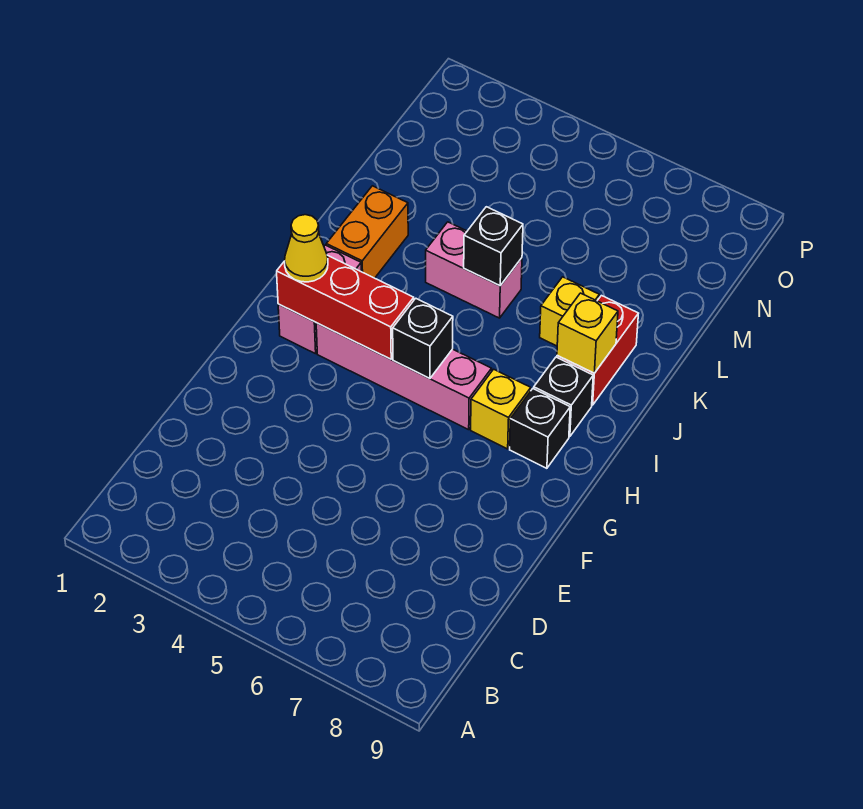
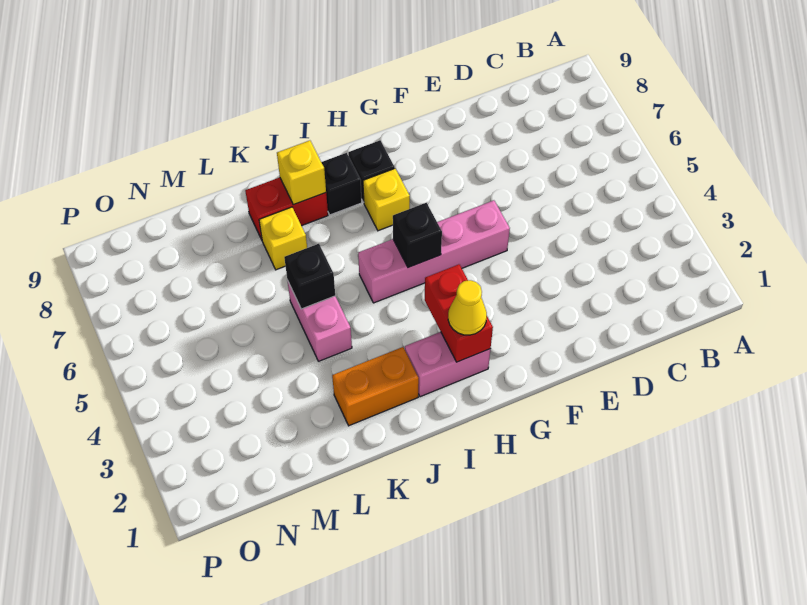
red brick H2:H4 level 2 -> red brick H2:H3 level 2
pink brick H3:H6 level 1 -> pink brick F5:I5 level 1

